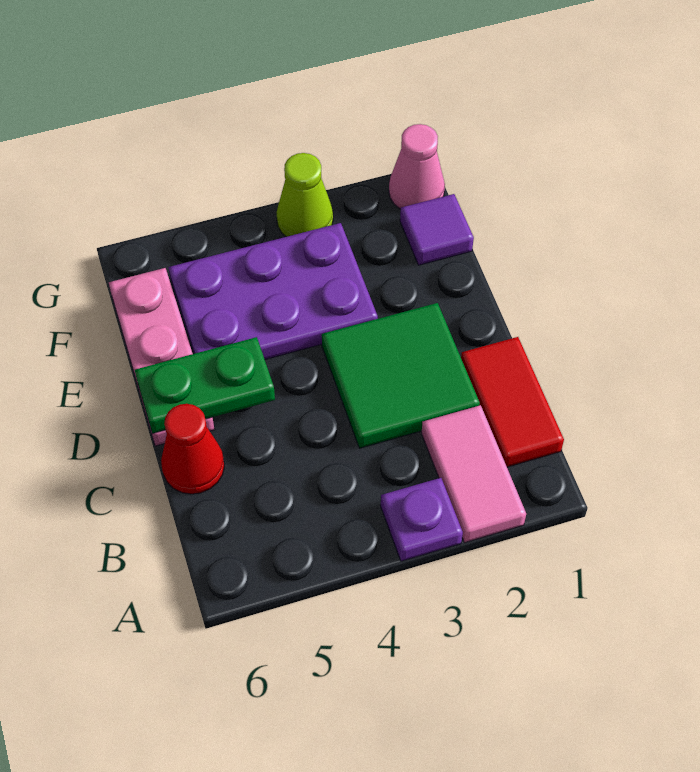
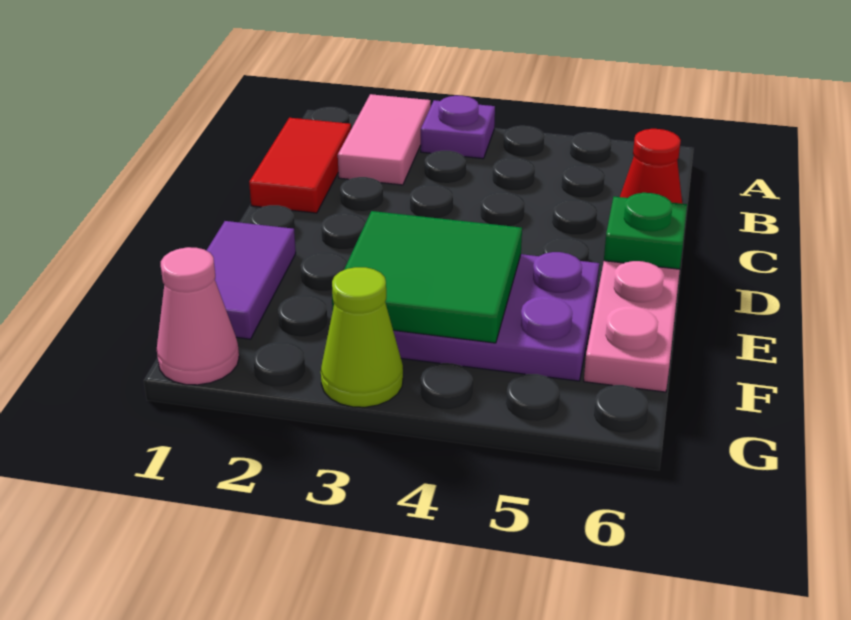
green tile C2:D3 level 1 -> green tile E3:F4 level 2
green plate D5:D6 level 2 -> green plate D6 level 2
purple tile F1 level 1 -> purple tile E1:F1 level 1

